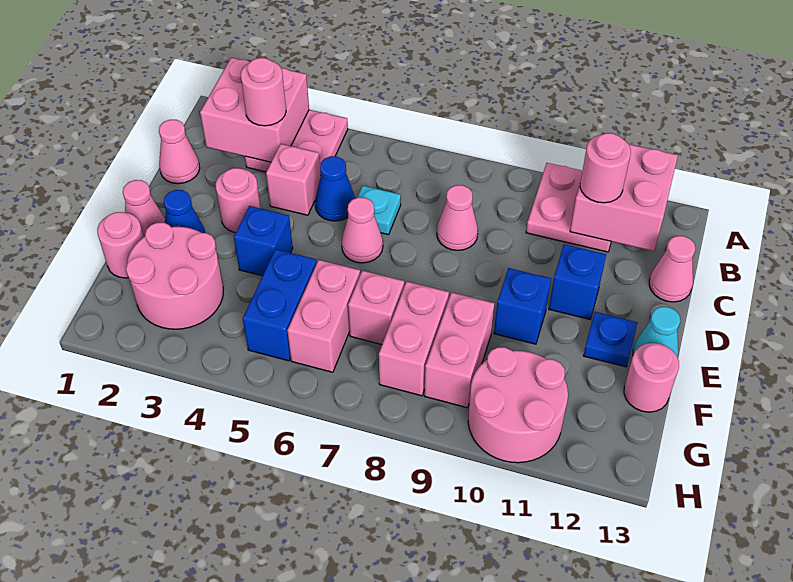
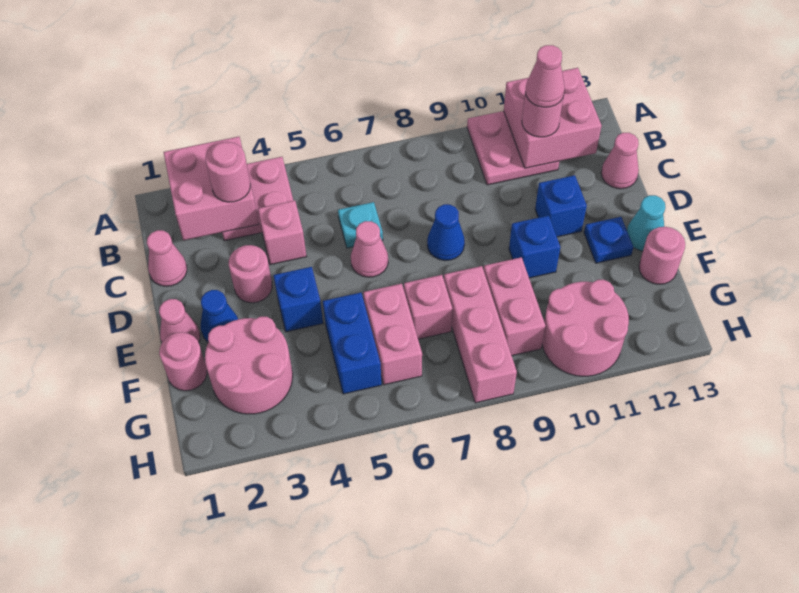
blue cone C5 level 1 -> blue cone D8 level 1
pink cone C8 level 1 -> pink cone B11 level 4
pink brick F8:G8 level 1 -> pink brick F8:H8 level 1

